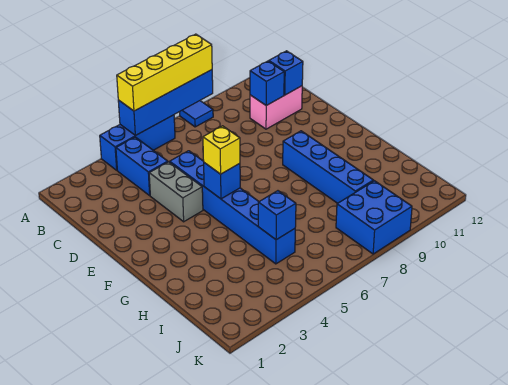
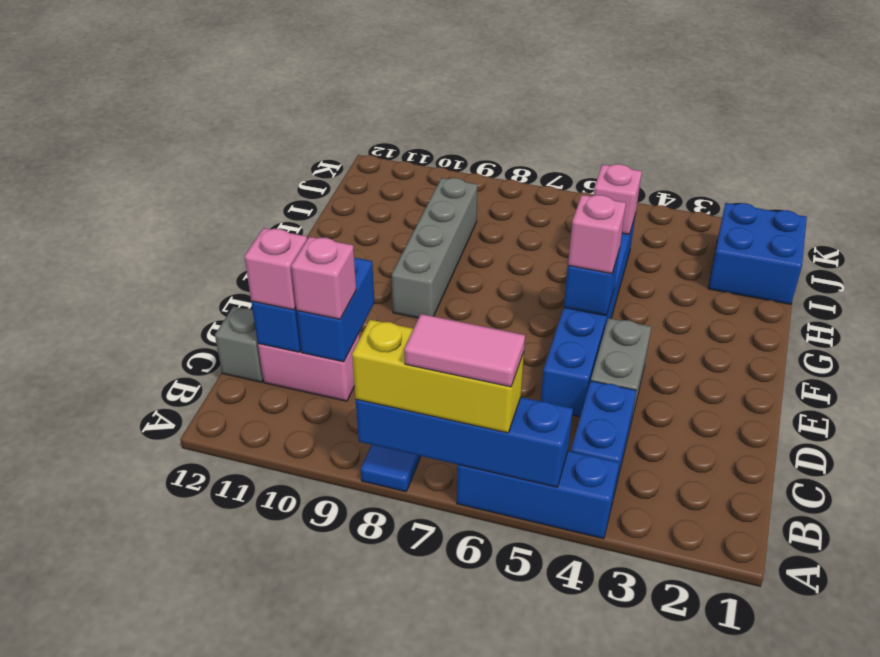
yellow brick A5:A8 level 3 -> yellow brick A6:A8 level 3
none -> pink tile A6:A7 level 4
blue brick C10 level 2 -> blue brick C10:D10 level 2
none -> pink brick C10 level 3
none -> pink brick C11 level 3
none -> grey brick C12 level 1
yellow brick F5 level 3 -> pink brick F5 level 3
blue brick F9:I9 level 1 -> grey brick F9:I9 level 1
blue brick I5 level 2 -> pink brick I5 level 2
blue brick J8:K9 level 1 -> blue brick I1:J2 level 1

